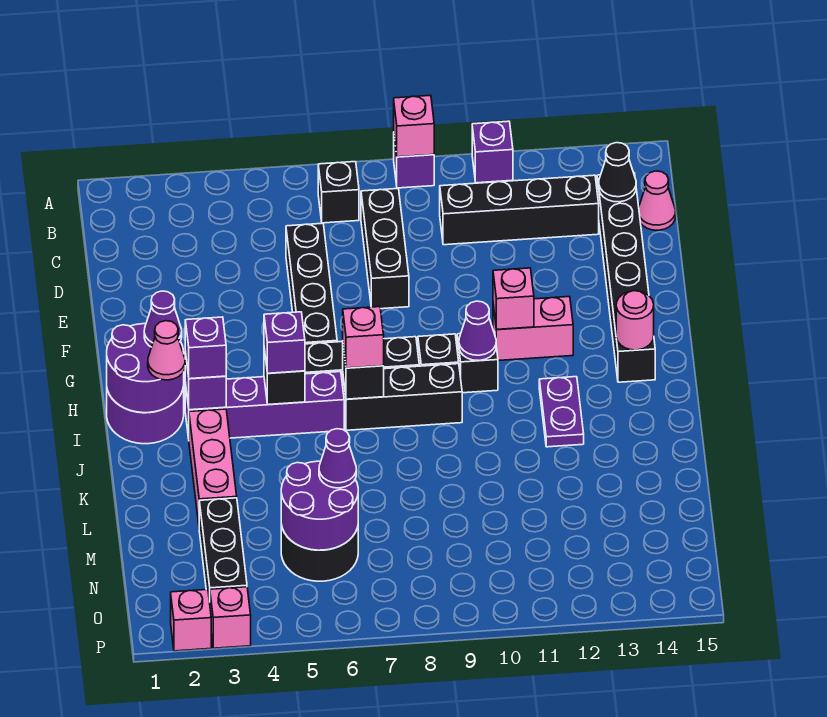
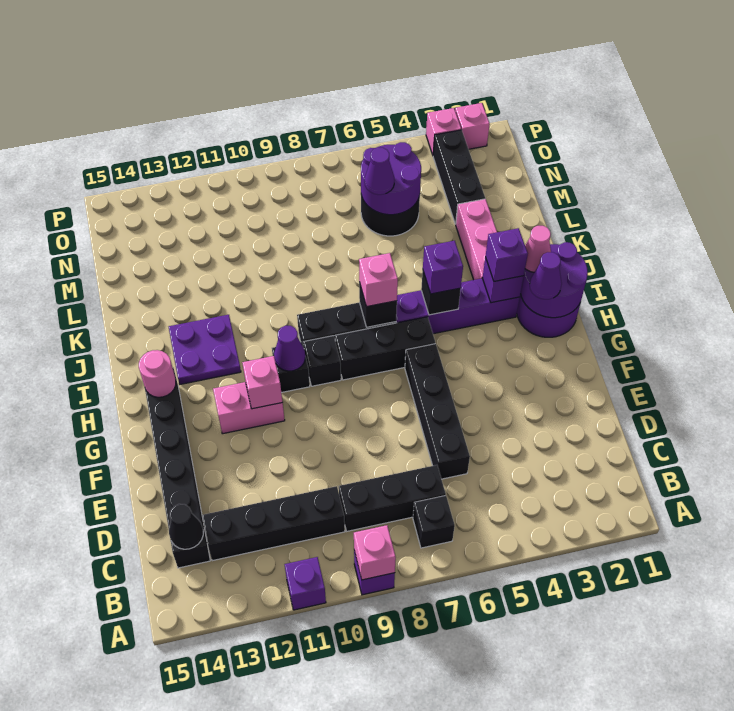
black brick C8:E8 level 1 -> black brick C7:C9 level 1
pink cone C15 level 1 -> none
purple plate I12:J12 level 1 -> purple plate I12:J13 level 1

